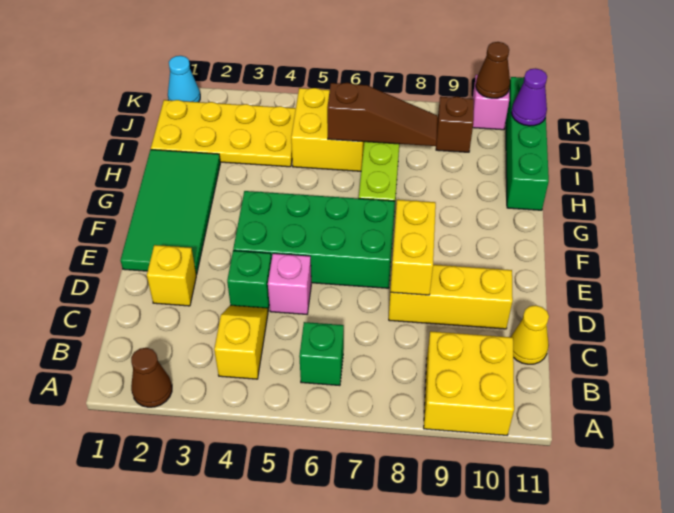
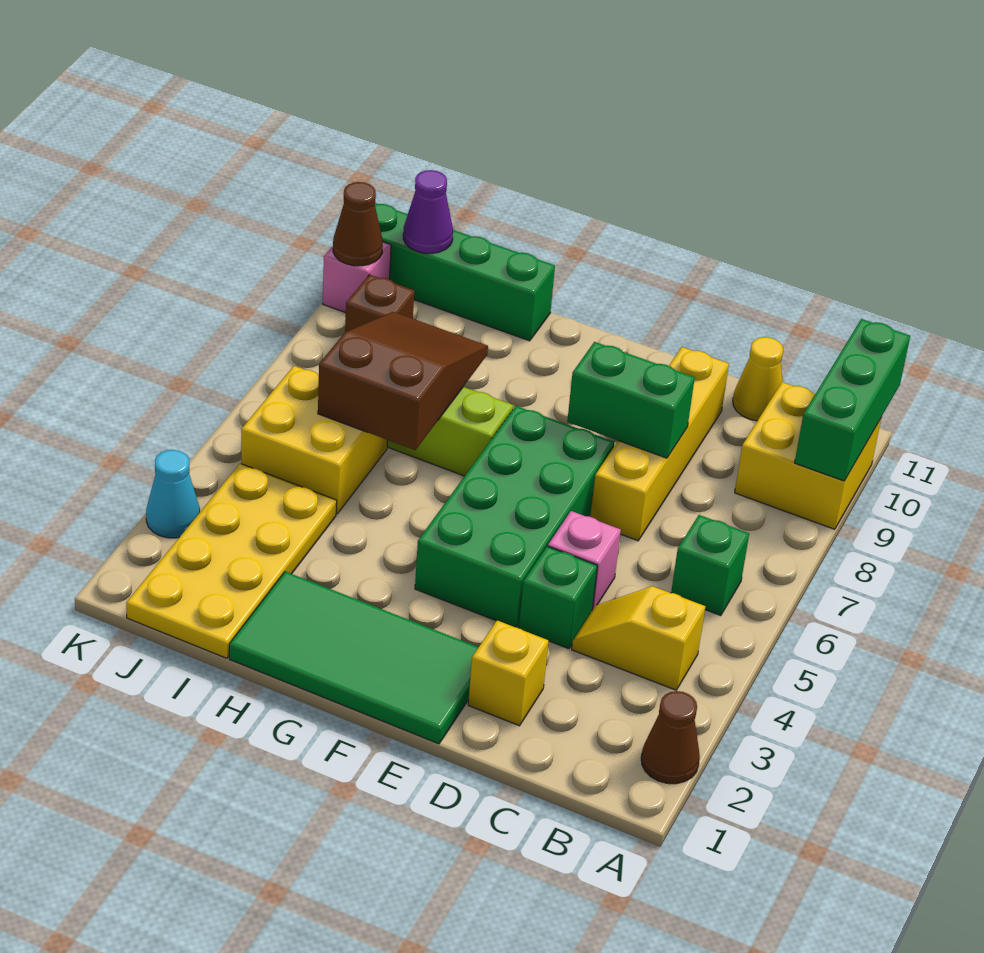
none -> green brick A9:A11 level 2
yellow brick D8:D10 level 1 -> yellow brick D7:D10 level 1
yellow brick D8:E8 level 2 -> green brick D8:E8 level 2
brown slope I6:I8 level 2 top 6 -> brown slope H6:I8 level 2 top 6
cyan cone K1 level 1 -> cyan cone K3 level 1

